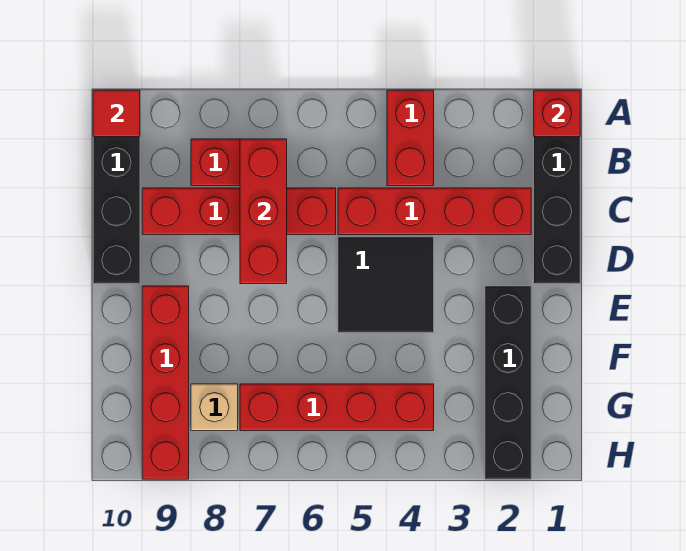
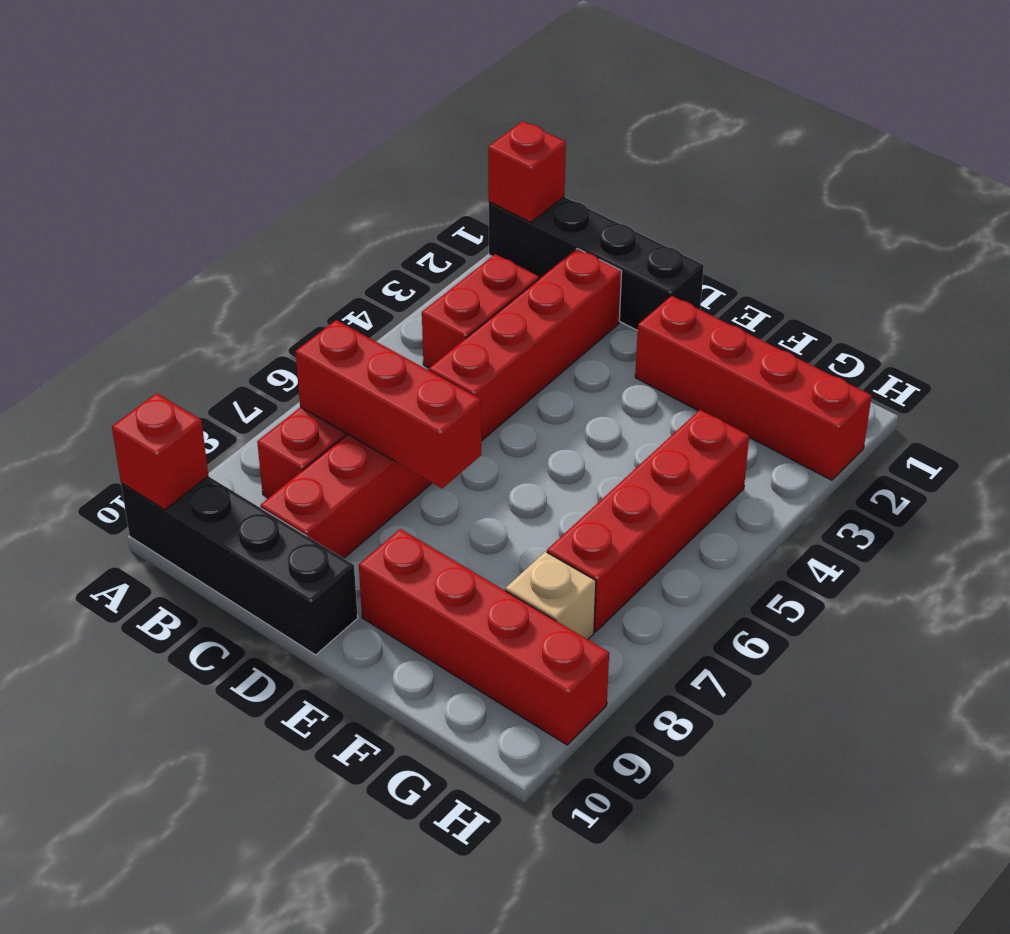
red brick A4:B4 level 1 -> red brick B3:B4 level 1
red tile A10 level 2 -> red brick A10 level 2
black tile D4:E5 level 1 -> none
black brick E2:H2 level 1 -> red brick E2:H2 level 1

